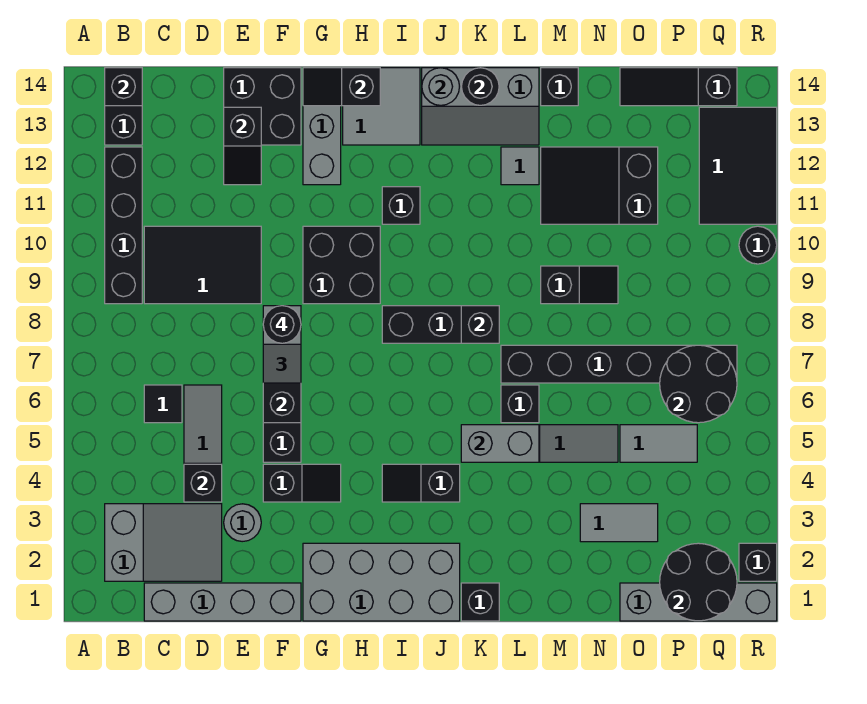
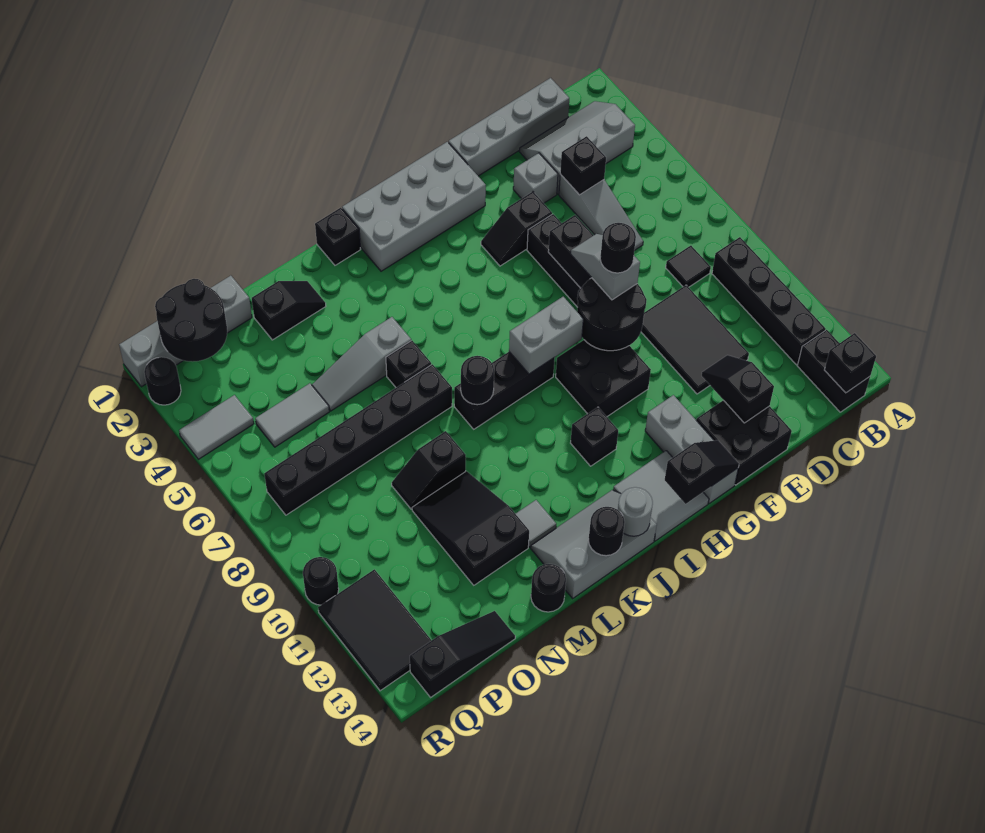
grey slope B2:D3 level 1 top B -> grey slope B2:D3 level 1 top 3
black tile C6 level 1 -> black tile C8 level 1
black tile C9:E10 level 1 -> black tile D9:E11 level 1
grey round brick E3 level 1 -> grey brick E3 level 1
black slope I4:J4 level 1 top J -> black slope M2:N2 level 1 top N
grey brick K5:L5 level 2 -> grey brick H8:I8 level 2
black brick K8 level 2 -> black round brick K8 level 2
black slope M11:O12 level 1 top O -> black slope M10:N12 level 1 top 12
black brick M14 level 1 -> black round brick M14 level 1
grey tile N3:O3 level 1 -> grey tile Q4:R4 level 1
black round brick P6:Q7 level 2 -> black round brick F8:G9 level 2
black brick R2 level 1 -> black round brick R2 level 1

